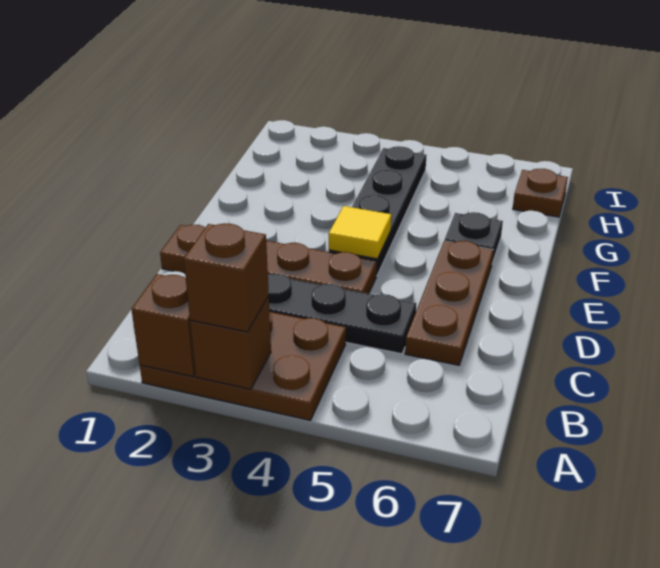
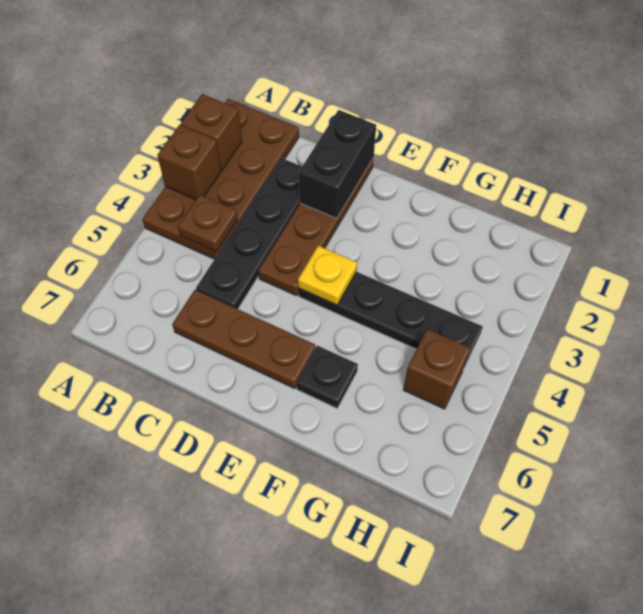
brown plate A2:B4 level 1 -> brown plate A1:B4 level 1
brown brick A3 level 3 -> brown brick H5 level 1
none -> black brick D1:D2 level 2
yellow tile E4 level 2 -> yellow plate E4 level 2
brown plate H7 level 1 -> brown plate B4 level 2

